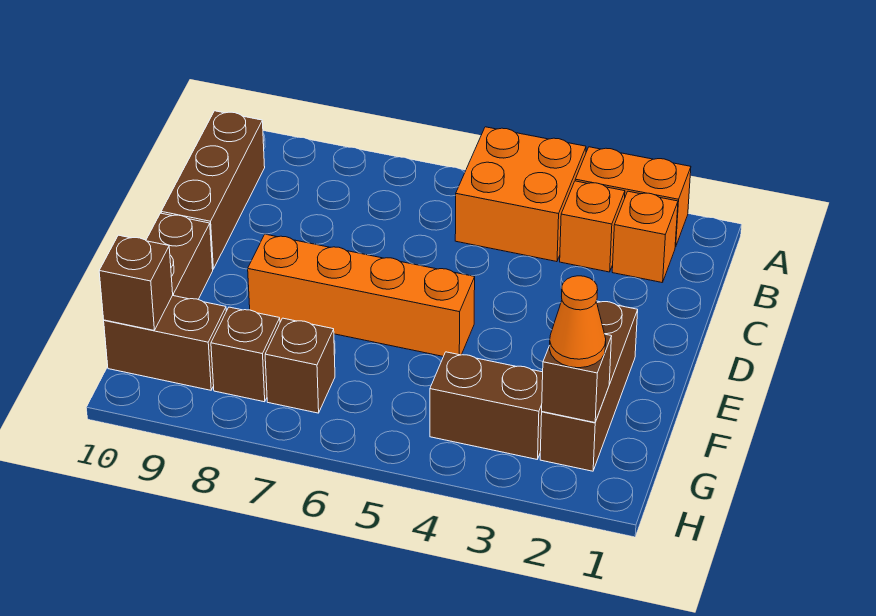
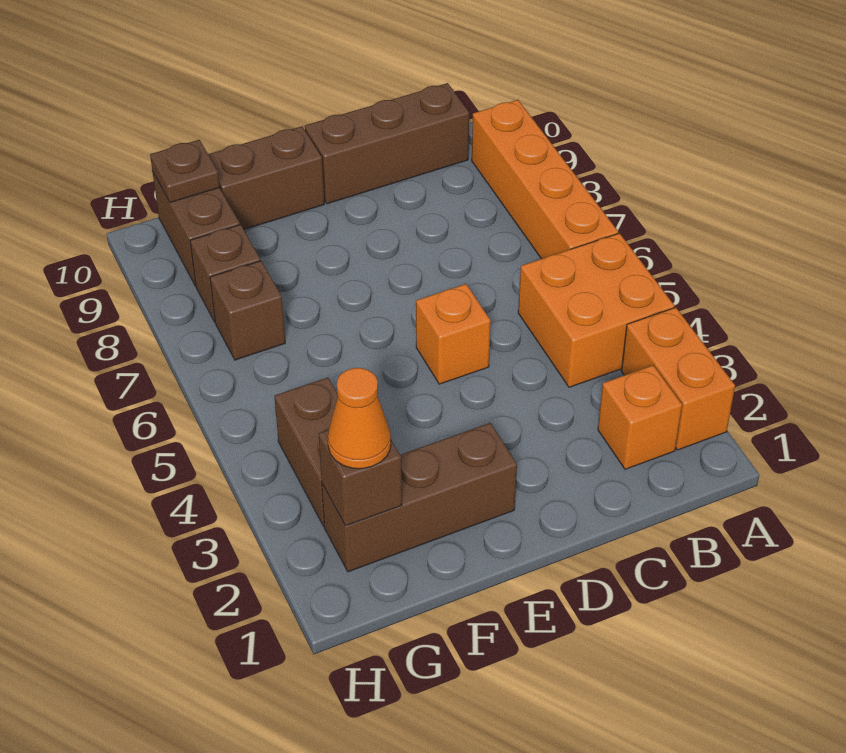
orange brick B3 level 1 -> orange brick D5 level 1
orange brick E5:E8 level 1 -> orange brick A6:A9 level 1
brown brick G10 level 2 -> brown plate G10 level 2

